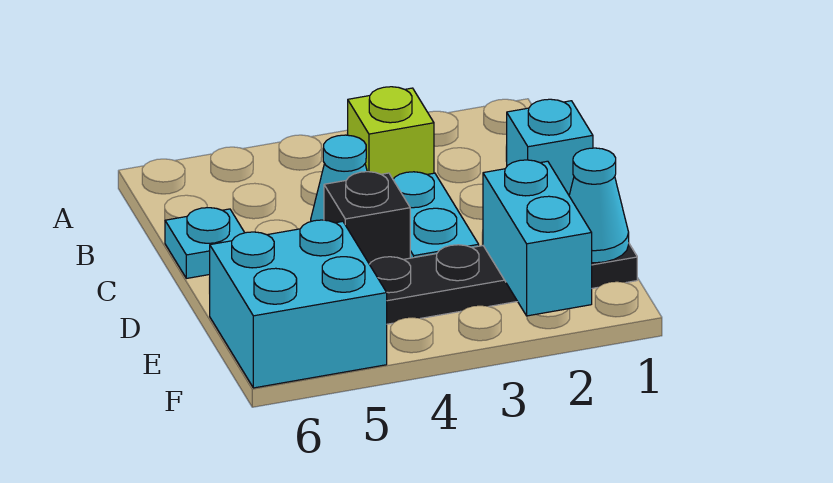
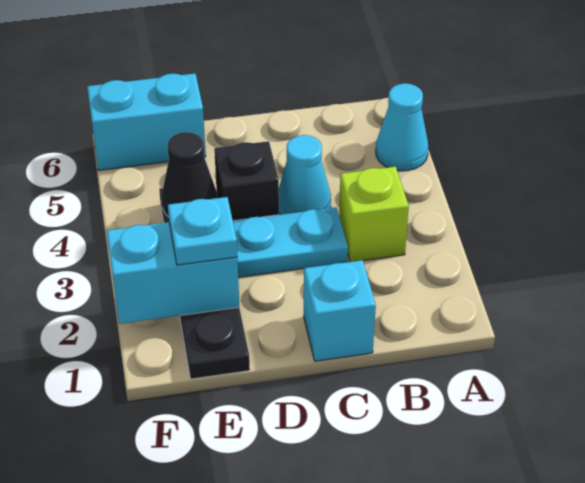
cyan plate C6 level 1 -> cyan plate E2 level 3
cyan cone E1 level 2 -> cyan cone A5 level 1
none -> black cone E4 level 2
cyan brick E5:F6 level 1 -> cyan brick E6:F6 level 1

